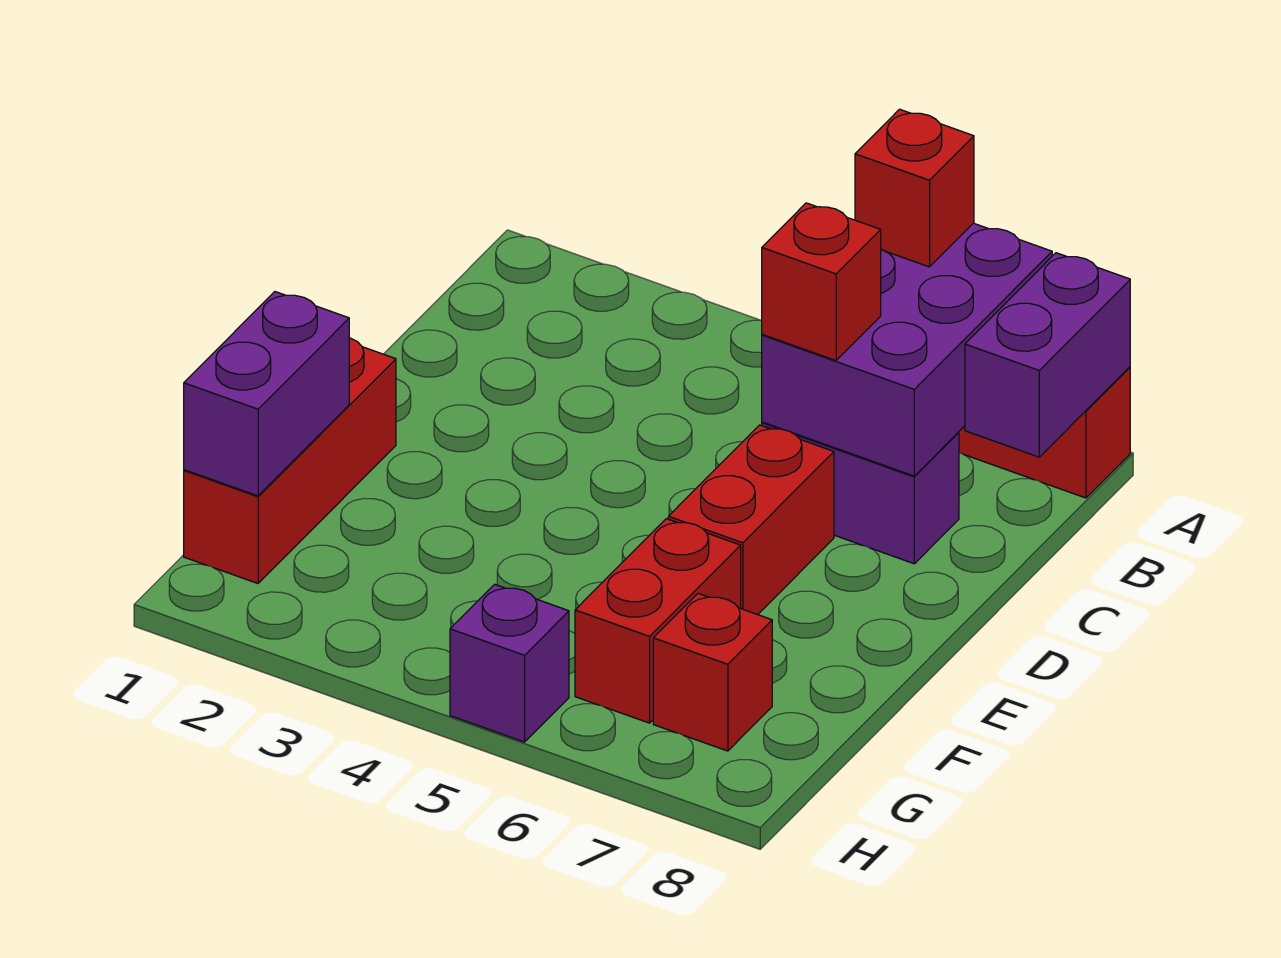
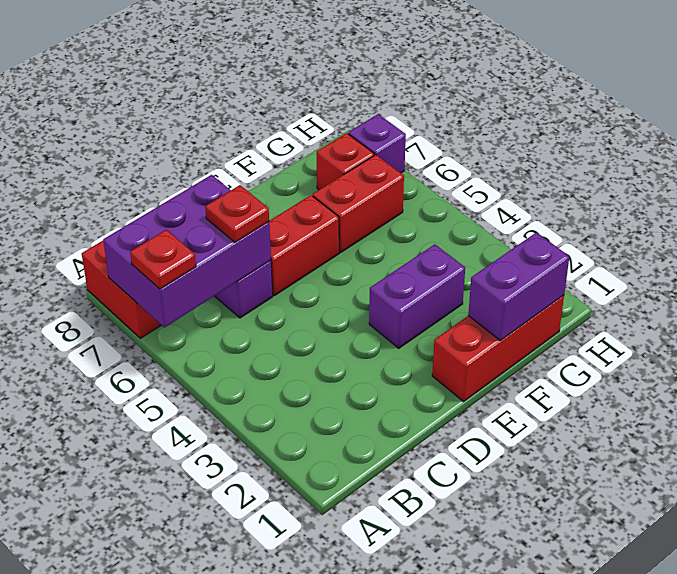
red brick A6 level 3 -> red plate A6 level 3
purple brick A8:B8 level 2 -> purple brick E3:F3 level 1
red brick C6 level 3 -> red plate C6 level 3
purple brick H5 level 1 -> purple brick H7 level 1

